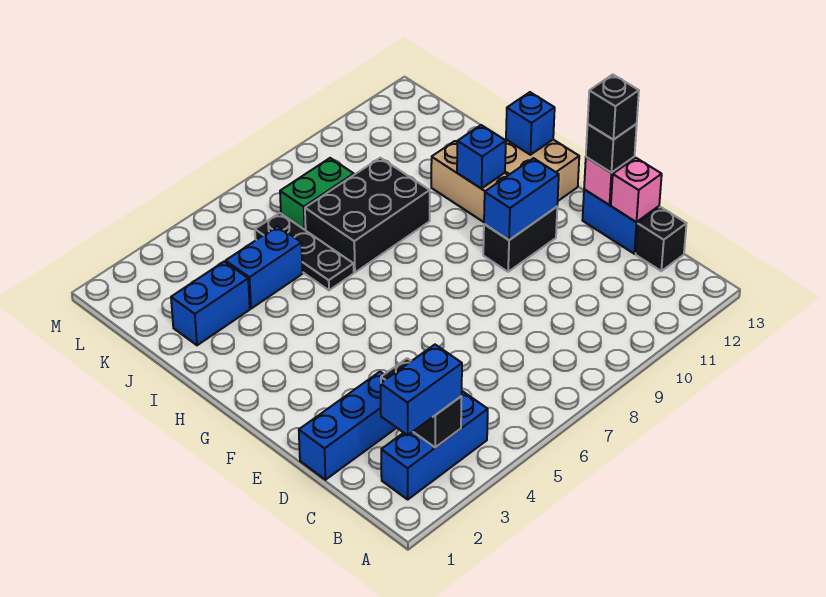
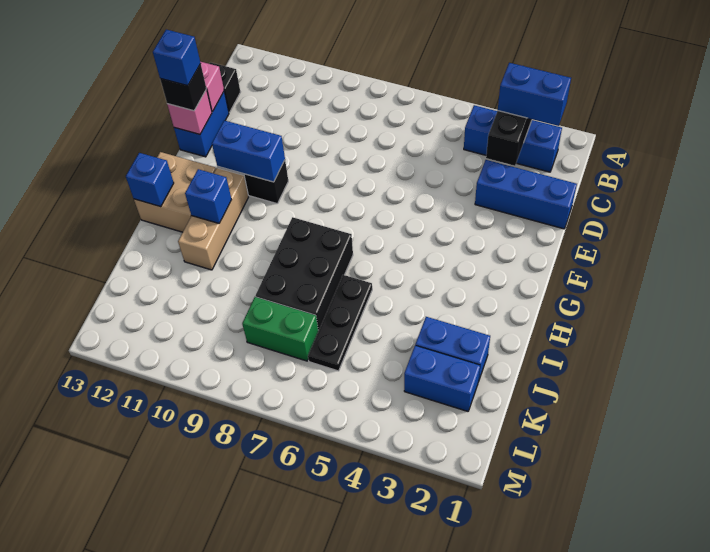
black brick E13 level 4 -> blue brick E13 level 4
black brick I7:J9 level 1 -> black brick H7:J8 level 1
blue brick J4:J5 level 1 -> blue brick K2:K3 level 1

